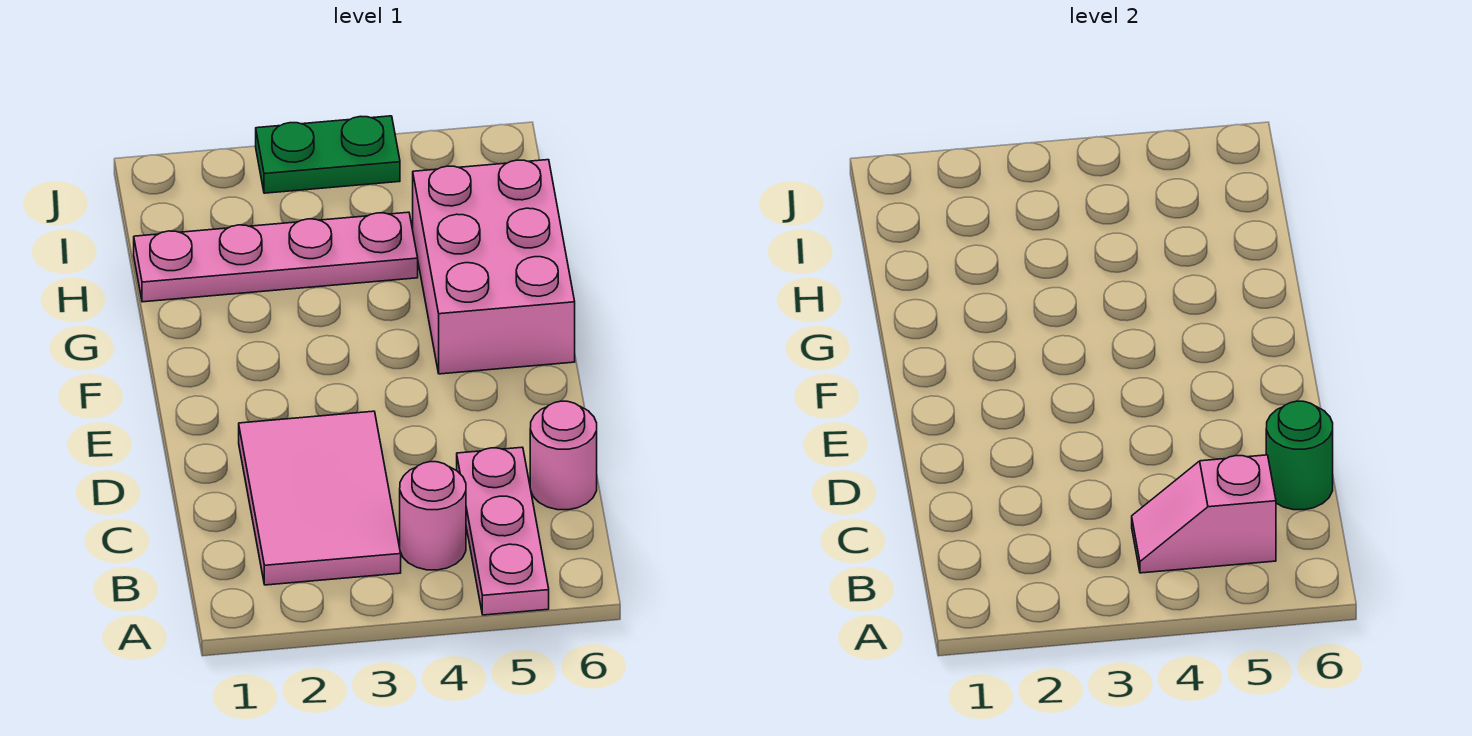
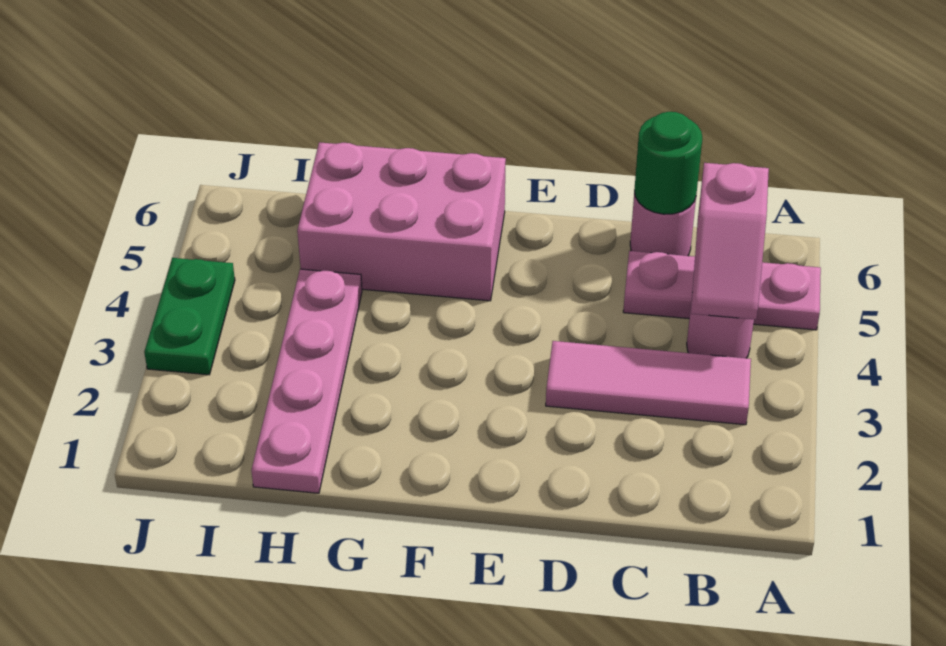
pink tile B2:D3 level 1 -> pink tile B3:D3 level 1

